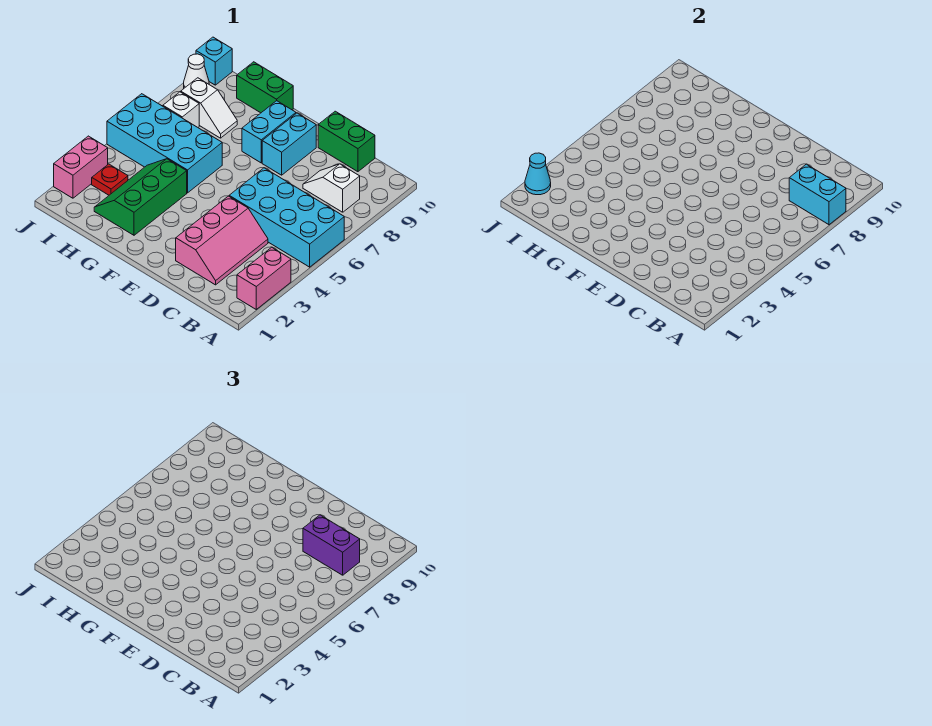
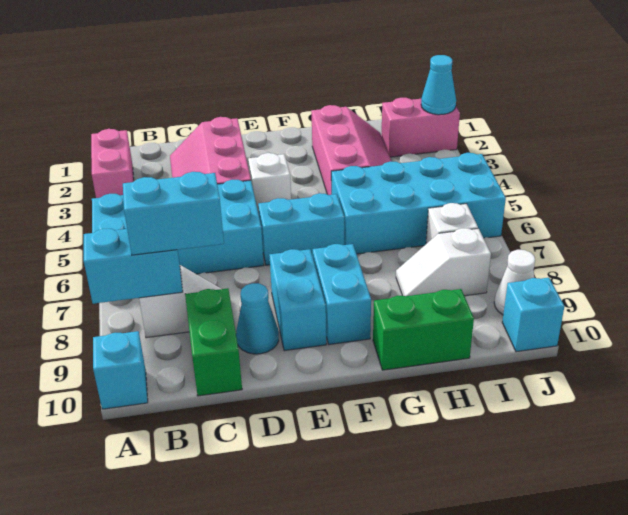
none -> cyan brick A10 level 1
purple brick B8:C8 level 3 -> cyan brick B8:C8 level 3
green brick C10:D10 level 1 -> green brick C9:C10 level 1
none -> cyan cone D9 level 1
none -> white brick E4 level 1
none -> cyan brick E6:F6 level 1
green slope G2:H4 level 1 top G -> pink slope G2:H4 level 1 top G
red plate I3 level 1 -> none
pink brick J2:J3 level 1 -> pink brick I2:J2 level 1

